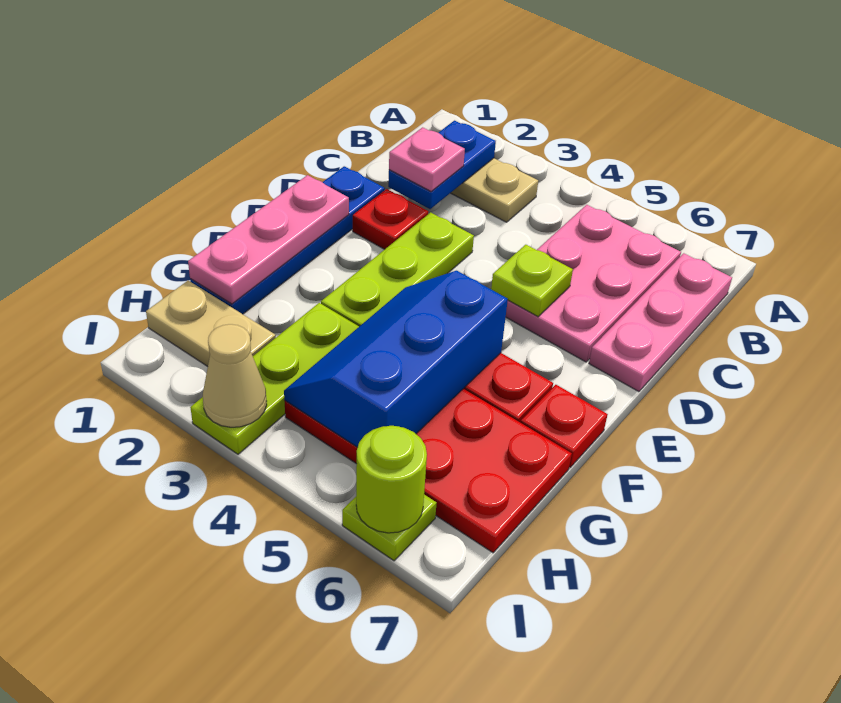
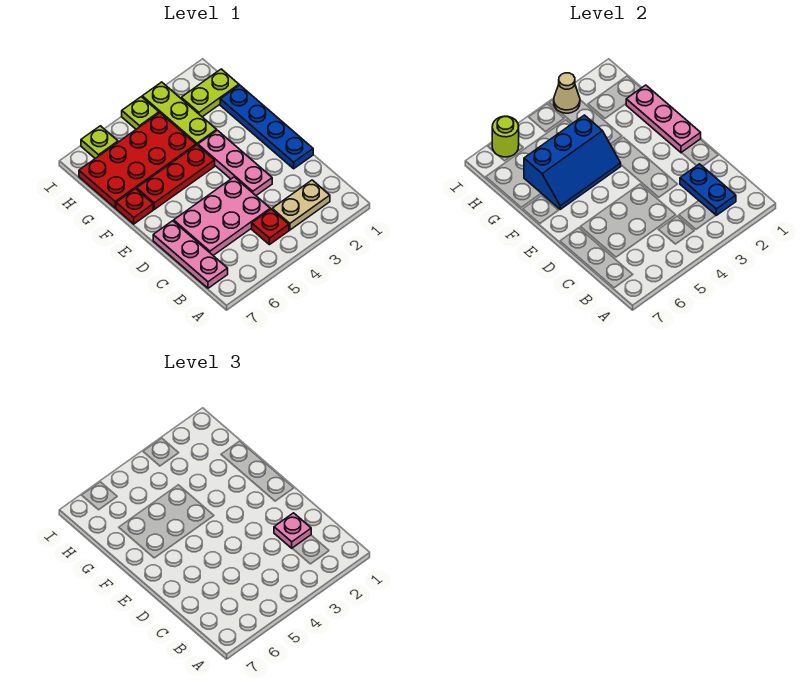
pink plate B5:D6 level 1 -> pink plate C4:D6 level 1
red plate D2 level 1 -> red plate B4 level 1
lime plate D3:F3 level 1 -> pink plate D3:F3 level 1
lime plate D5 level 2 -> lime plate I4 level 1
blue slope F4:H5 level 2 top 5 -> blue slope F4:G6 level 2 top G
tan plate H1:H2 level 1 -> lime plate H1:H2 level 1

